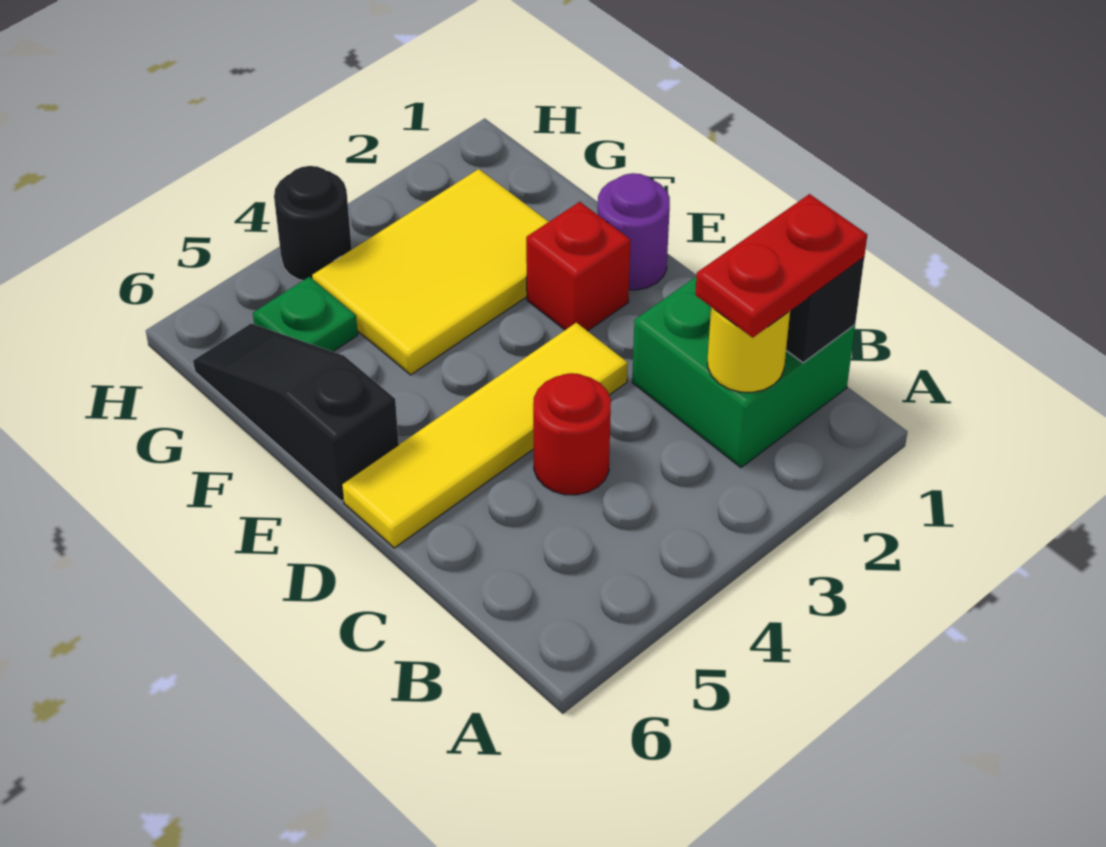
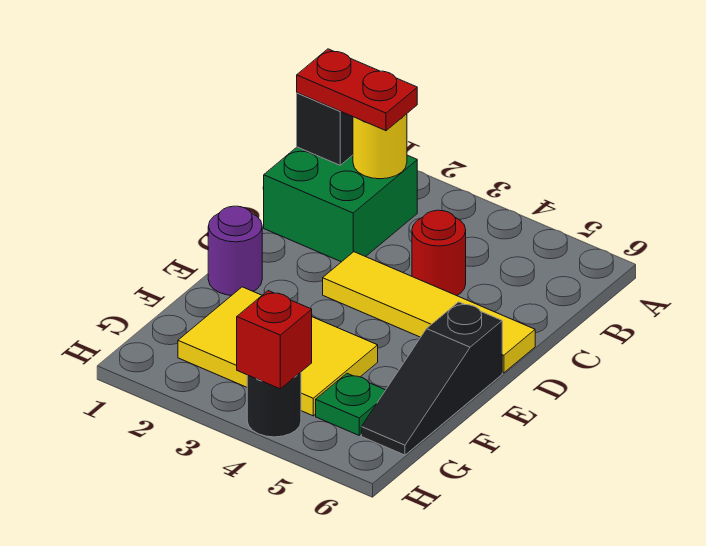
red brick E2 level 1 -> red brick H4 level 2

